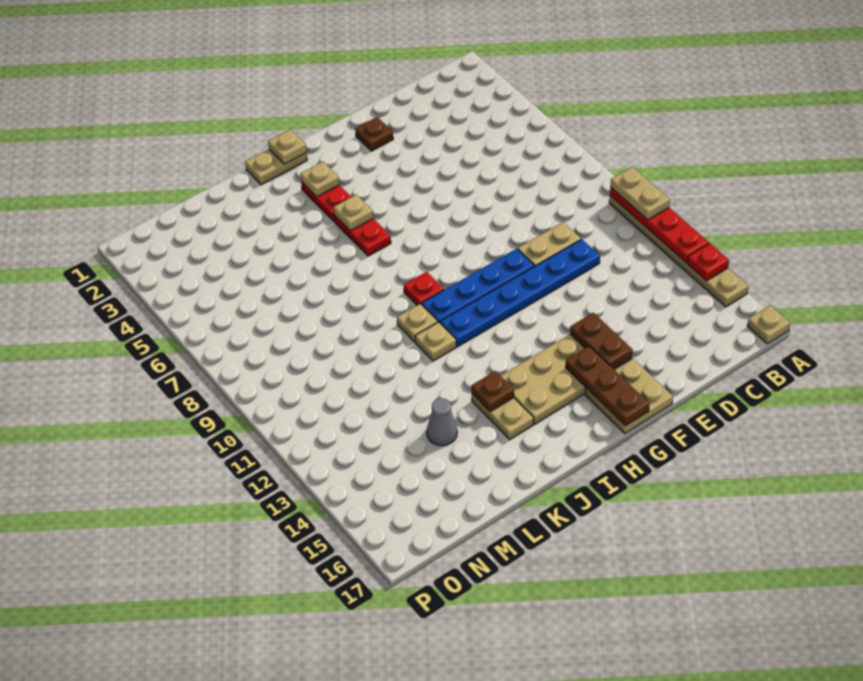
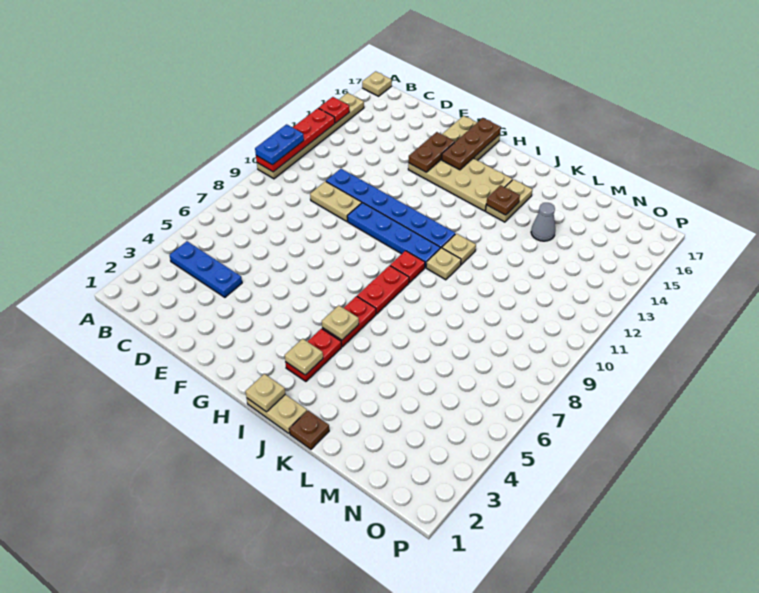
tan plate A10:A11 level 3 -> blue plate A10:A11 level 3
none -> blue plate B4:D4 level 1
brown plate F2 level 1 -> brown plate K1 level 1
none -> red plate I7:I8 level 1

